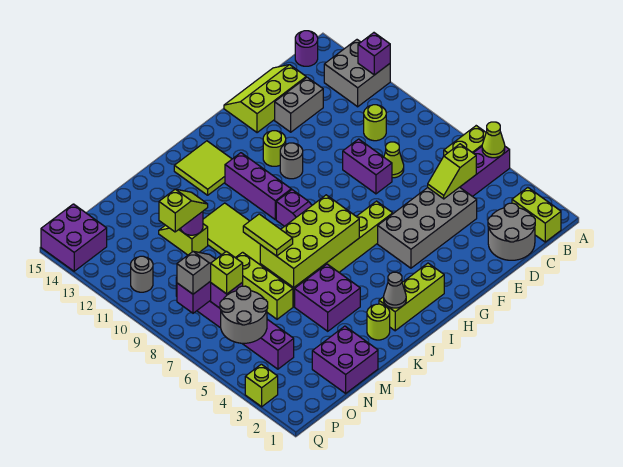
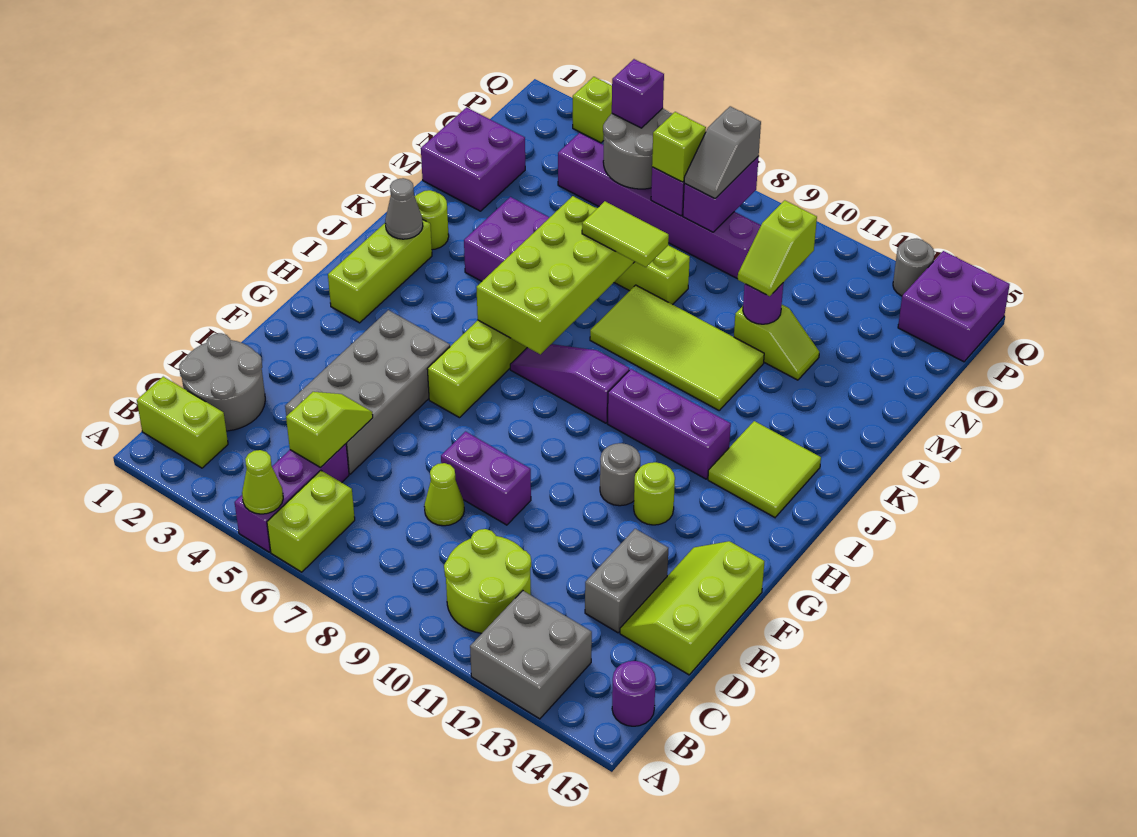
purple brick A12 level 2 -> purple brick P5 level 3
lime round brick C10 level 1 -> lime round brick B10:C11 level 1
lime slope D14:F15 level 1 top 14 -> lime slope D14:F15 level 1 top 15
grey round brick P11 level 1 -> grey round brick Q13 level 1

